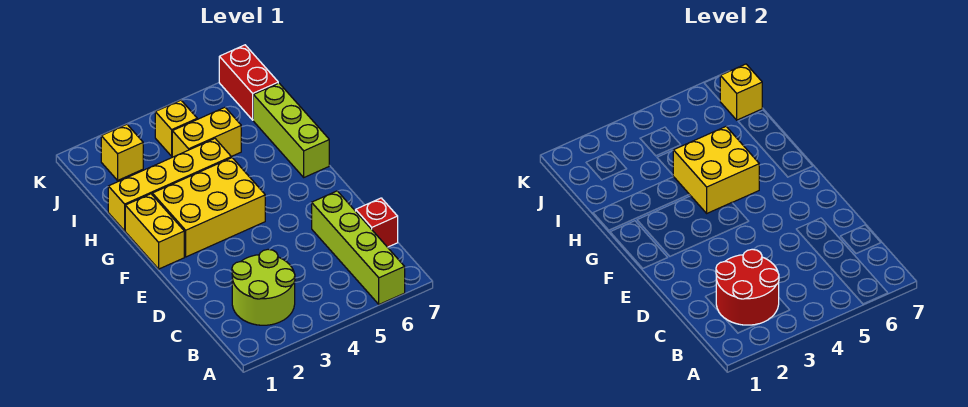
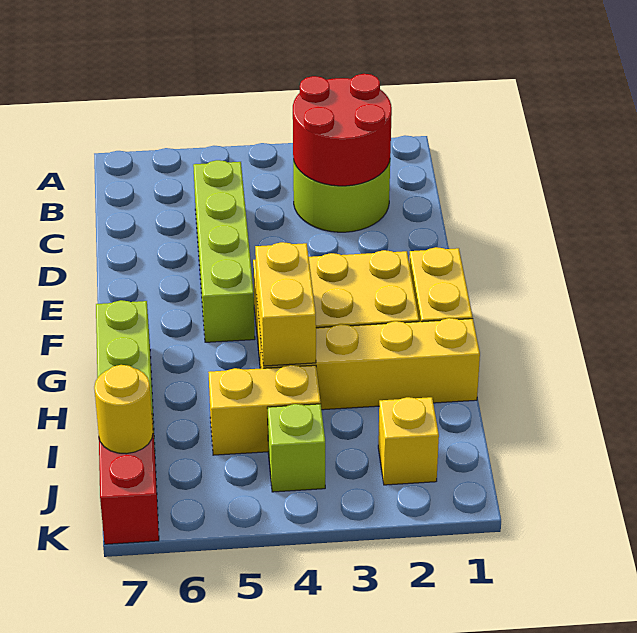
lime brick A6:D6 level 1 -> lime brick C5:F5 level 1
red brick C7 level 1 -> none
yellow brick G4:H5 level 2 -> yellow brick G4:H4 level 2
yellow brick J4 level 1 -> lime brick J4 level 1
yellow brick J7 level 2 -> yellow round brick J7 level 2

